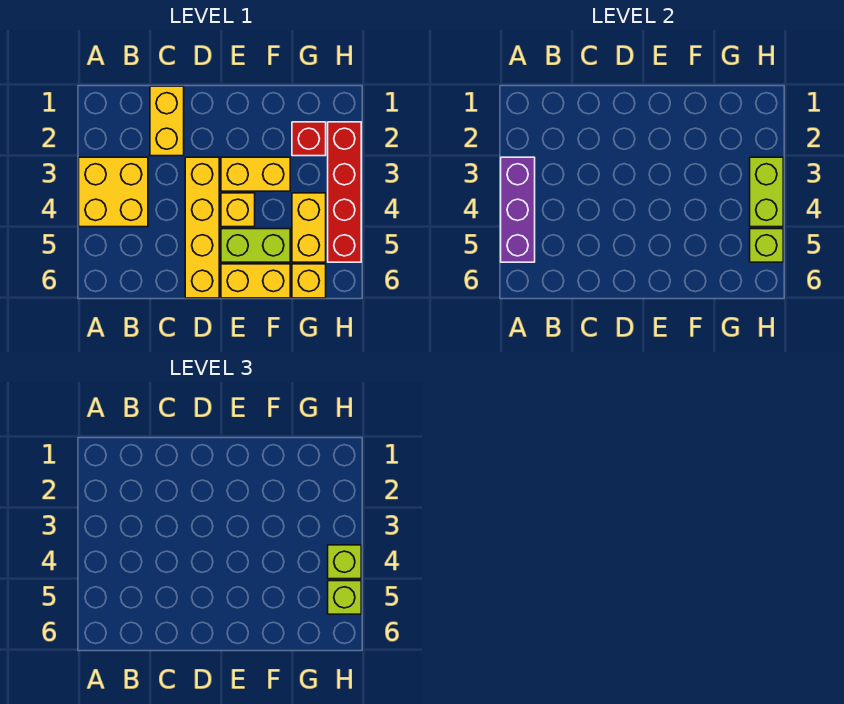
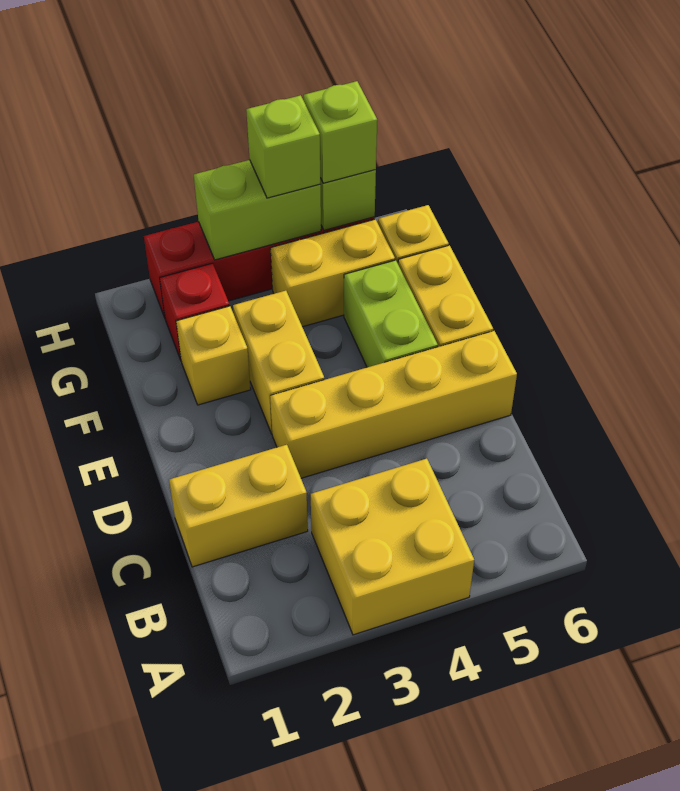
purple brick A3:A5 level 2 -> none
yellow brick E4 level 1 -> yellow brick F2 level 1

